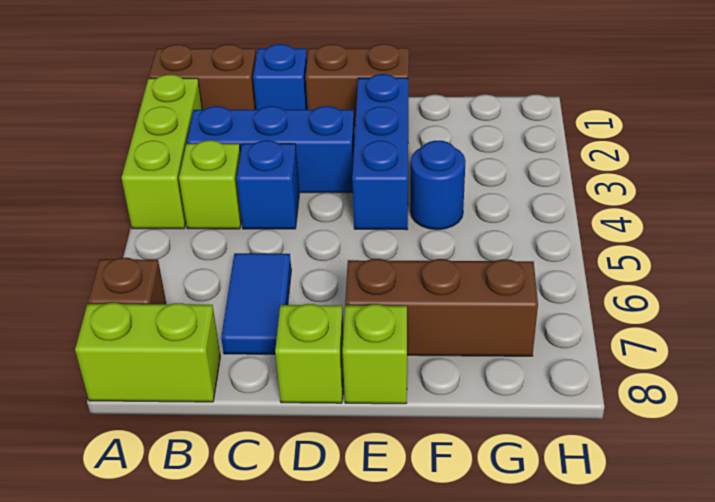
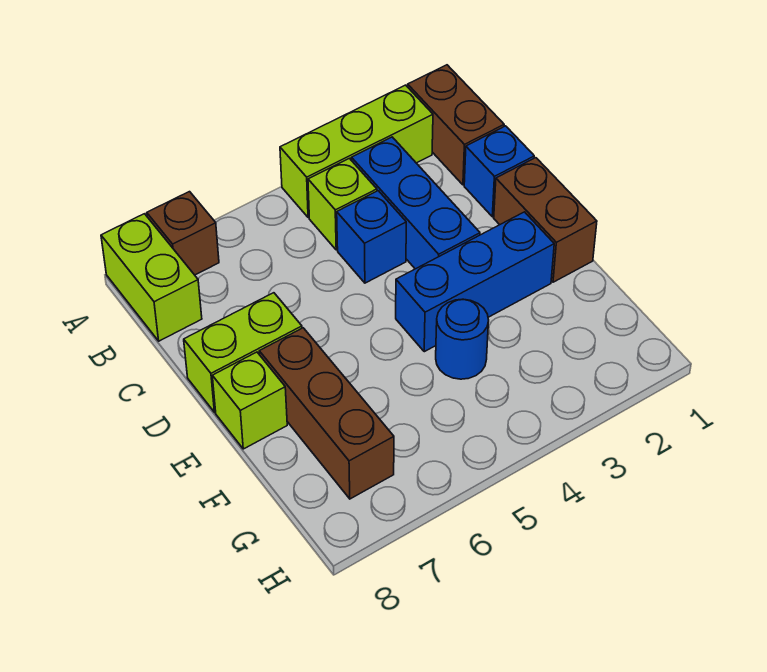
blue tile C6:C7 level 1 -> none
lime brick D8 level 1 -> lime brick D7:D8 level 1

